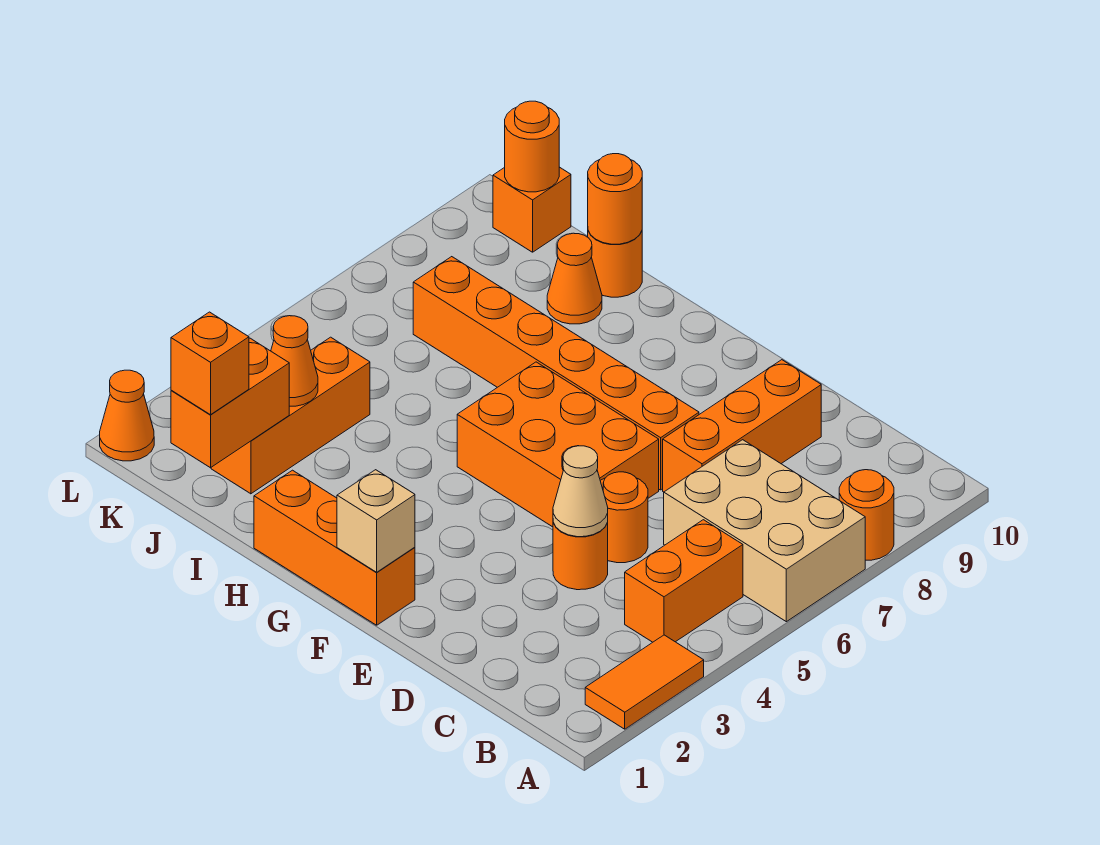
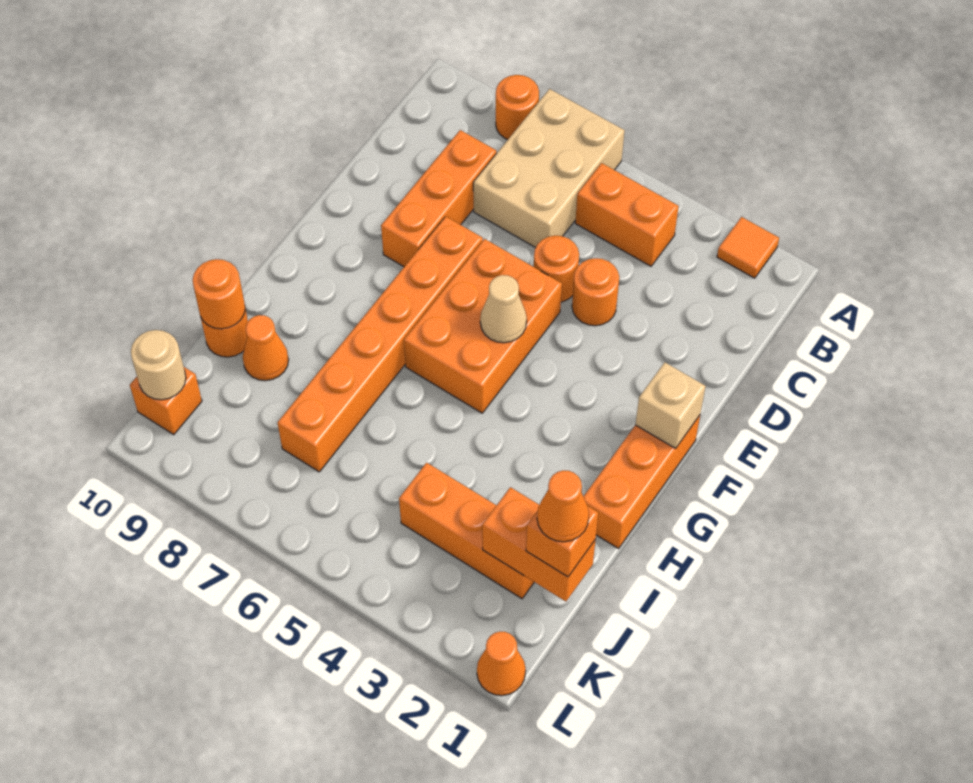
orange tile A2:A3 level 1 -> orange tile A2 level 1
tan cone D4 level 2 -> tan cone F5 level 2
orange brick D7:D9 level 1 -> orange brick C8:E8 level 1
orange cone J3 level 2 -> orange cone J1 level 4
orange round brick K10 level 2 -> tan round brick K10 level 2

